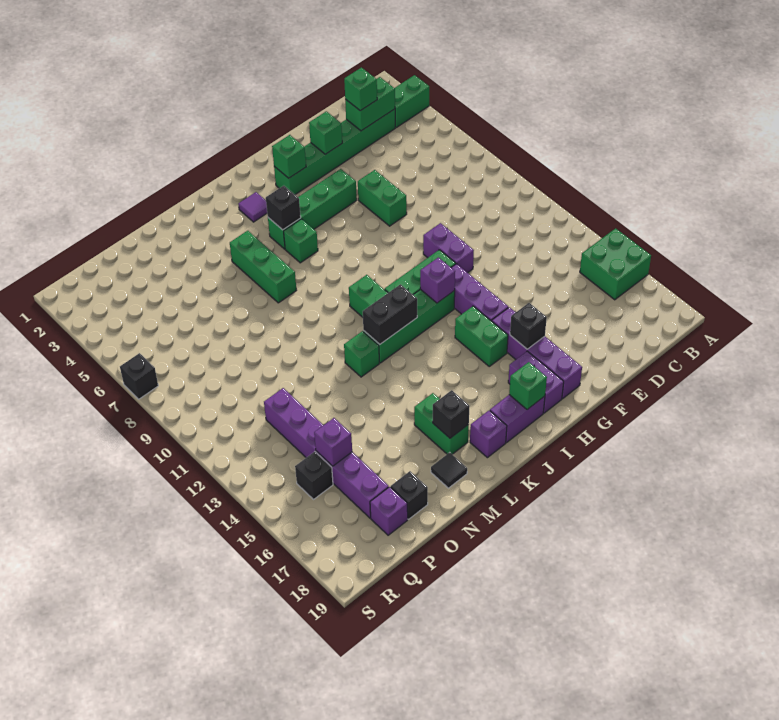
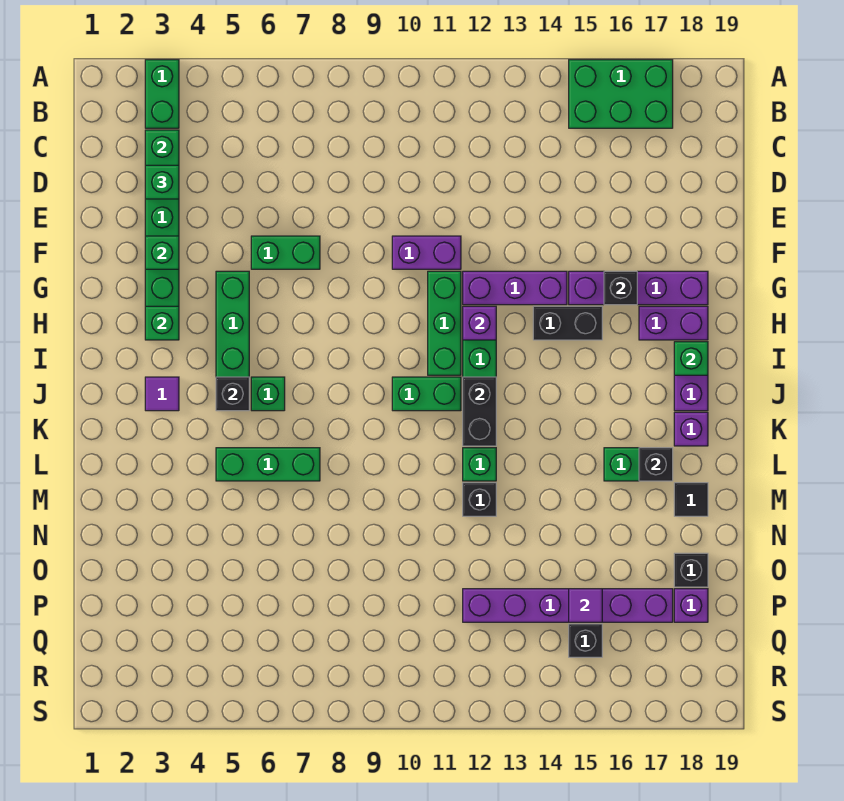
green brick A15:B16 level 1 -> green brick A15:B17 level 1
green brick H14:H15 level 1 -> black brick H14:H15 level 1
purple brick P15 level 2 -> purple tile P15 level 2
black brick S7 level 1 -> black brick M12 level 1

